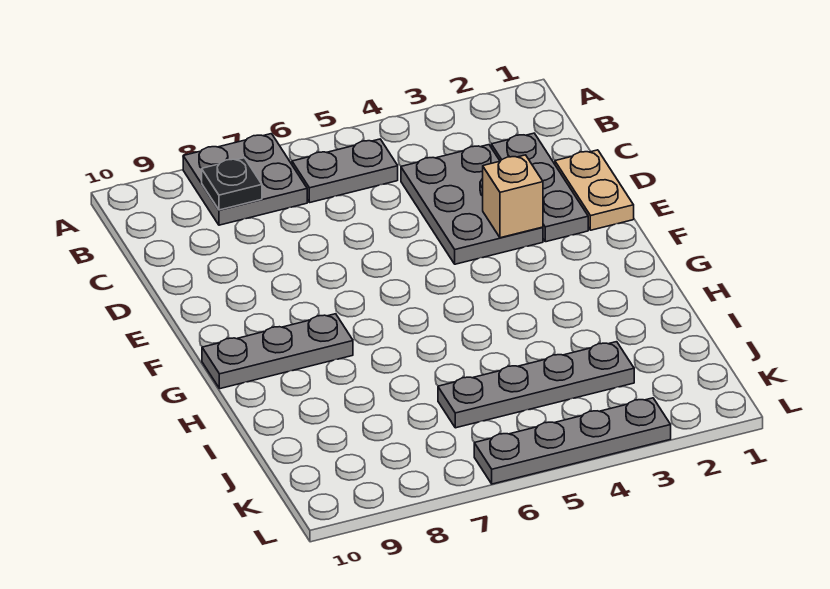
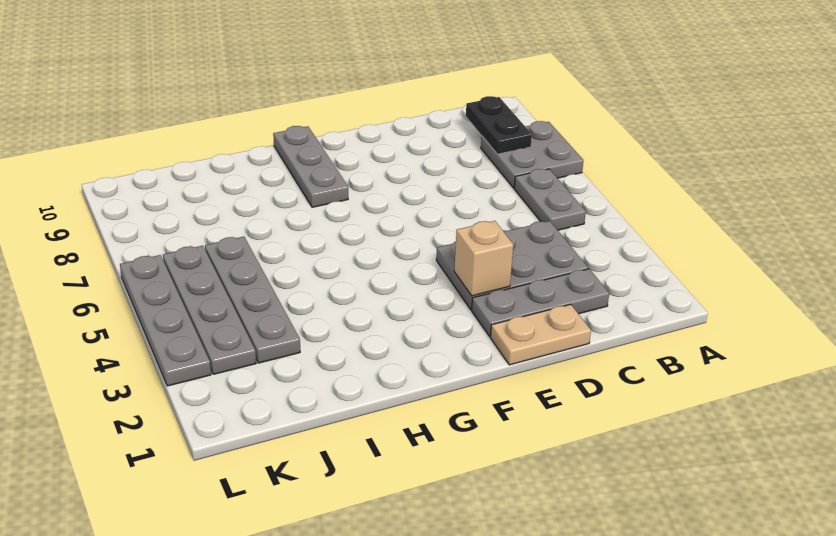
black plate B8 level 2 -> black plate B8:B9 level 2
none -> grey plate K3:K6 level 1

